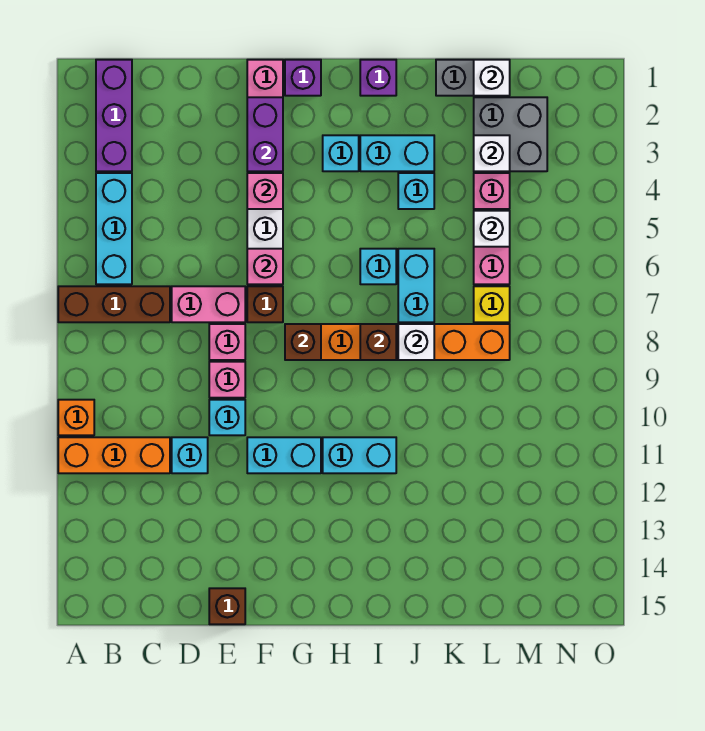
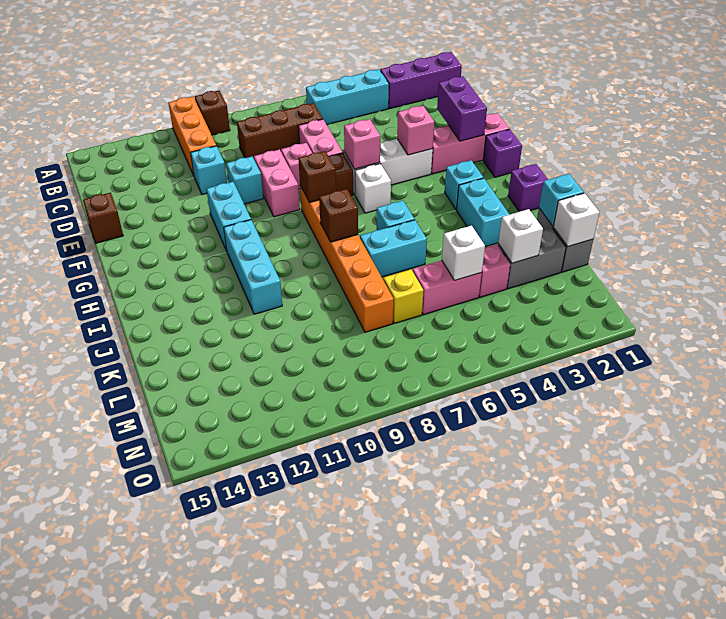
brown brick A7:C7 level 1 -> brown brick C7:C9 level 1
orange brick A10 level 1 -> brown brick A10 level 1
pink brick E9 level 1 -> pink brick E9:F9 level 1
purple brick F2:F3 level 2 -> purple brick E2:F2 level 2
cyan brick H11:I11 level 1 -> cyan brick H11:J11 level 1
cyan brick J4 level 1 -> cyan brick K1 level 2
white brick J8 level 2 -> white brick G6 level 1
grey brick L2:M3 level 1 -> grey brick L2:L3 level 1

